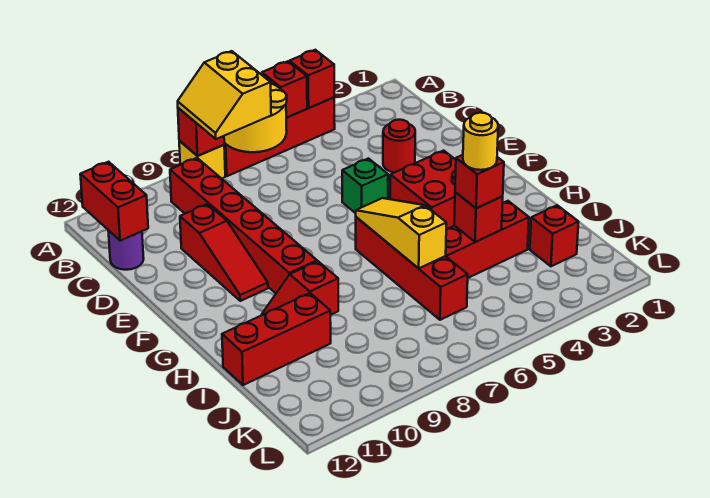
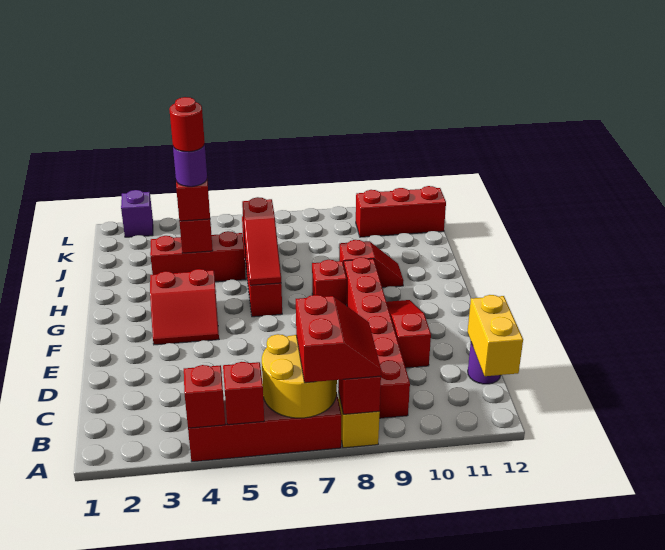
yellow slope A7:B8 level 3 top 7 -> red slope A7:B8 level 3 top 7
red brick B12:C12 level 2 -> yellow brick B12:C12 level 2
red round brick D3 level 1 -> red round brick I4 level 5
green brick E5 level 1 -> none
red brick F3:G4 level 1 -> red slope F3:G4 level 1 top G
yellow slope G6:I6 level 2 top I -> red slope G6:I6 level 2 top I
yellow round brick I4 level 4 -> purple round brick I4 level 4
red brick I10:I12 level 1 -> red brick K10:K12 level 1
red brick J2 level 1 -> red brick G8 level 1
none -> purple brick L2 level 1

